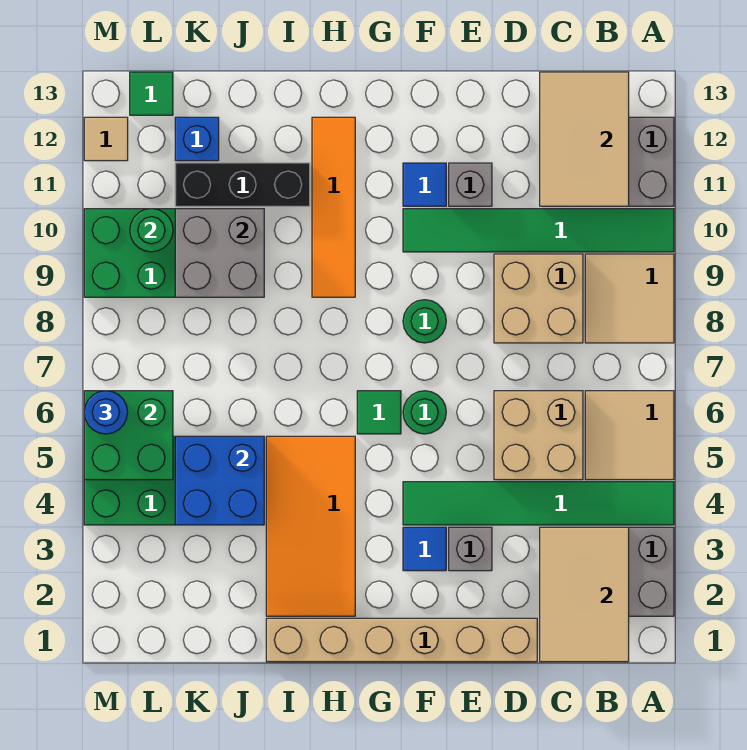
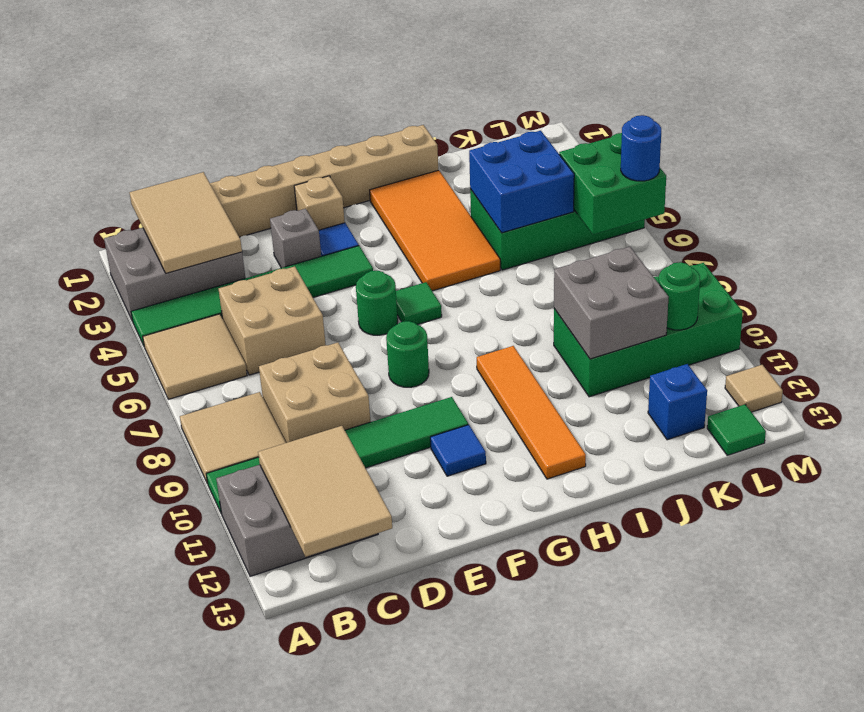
grey brick E11 level 1 -> none
none -> tan brick F2 level 1
black brick I11:K11 level 1 -> none

